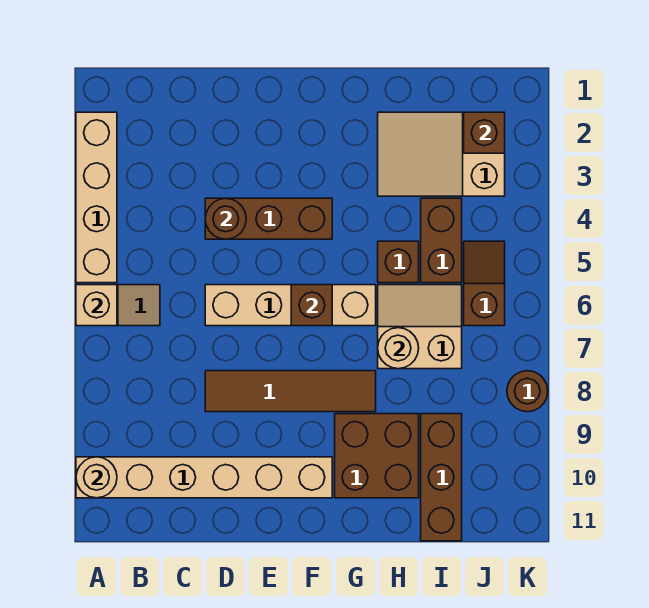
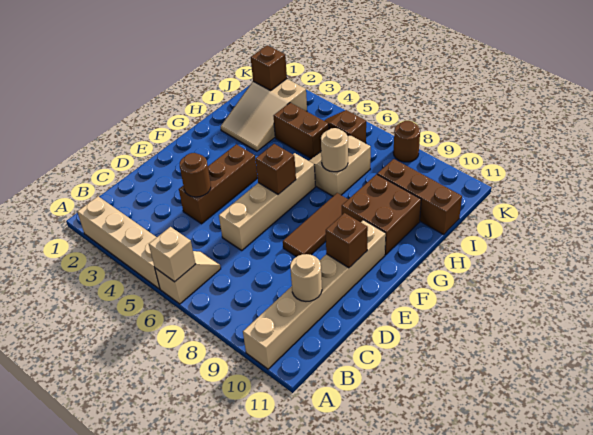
tan round brick A10 level 2 -> tan round brick C10 level 2
brown tile D8:G8 level 1 -> brown tile E8:G8 level 1
brown brick H5 level 1 -> brown brick E10 level 2

